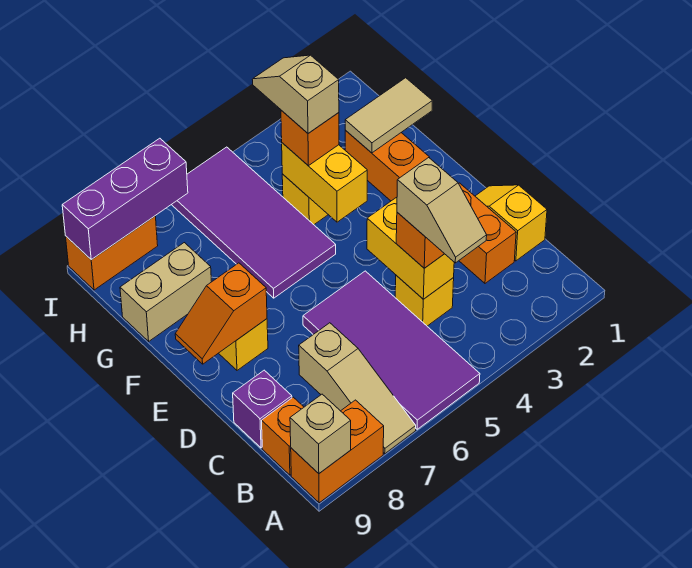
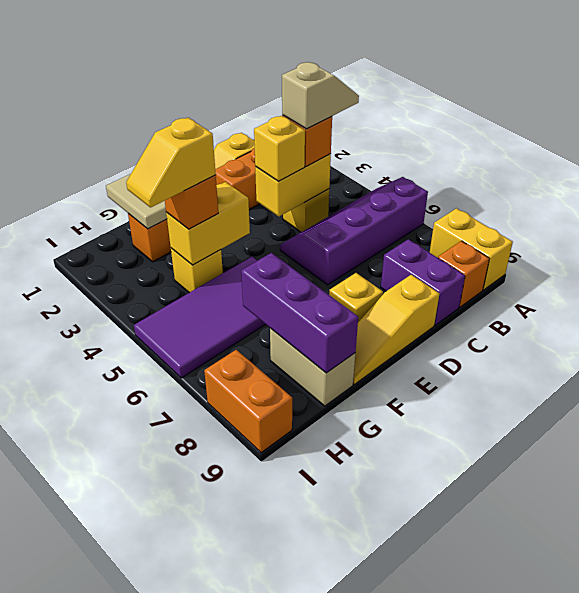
purple tile A5:D6 level 1 -> purple slope A5:D6 level 1 top 6
tan slope A7:C7 level 1 top C -> none
orange brick A8:A9 level 1 -> yellow brick A8:A9 level 1
tan brick A9 level 2 -> none
purple brick C9 level 1 -> purple brick C8:C9 level 1
none -> yellow brick D4 level 3
none -> yellow slope D9:F9 level 1 top D
orange slope E8:E9 level 2 top 8 -> none
tan slope G4:H4 level 4 top G -> yellow slope G4:H4 level 4 top G
purple brick I7:I9 level 2 -> purple brick G7:G9 level 2

